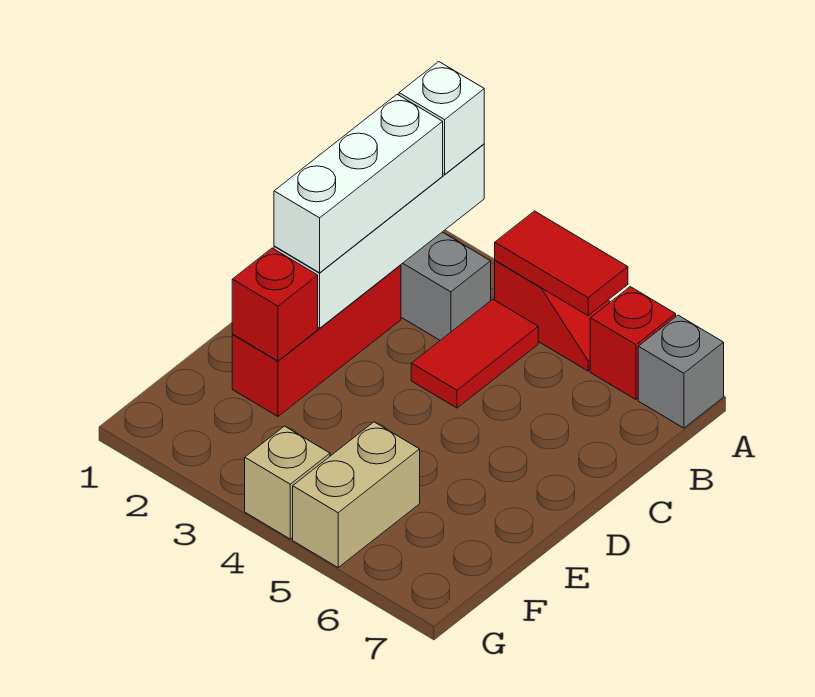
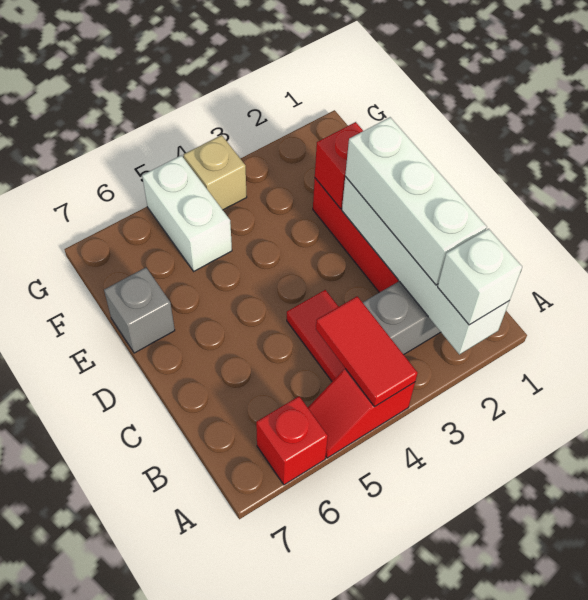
red tile A4:A5 level 2 -> red tile A4:B4 level 2
grey brick A7 level 1 -> grey brick E7 level 1
tan brick F5:G5 level 1 -> white brick F5:G5 level 1

